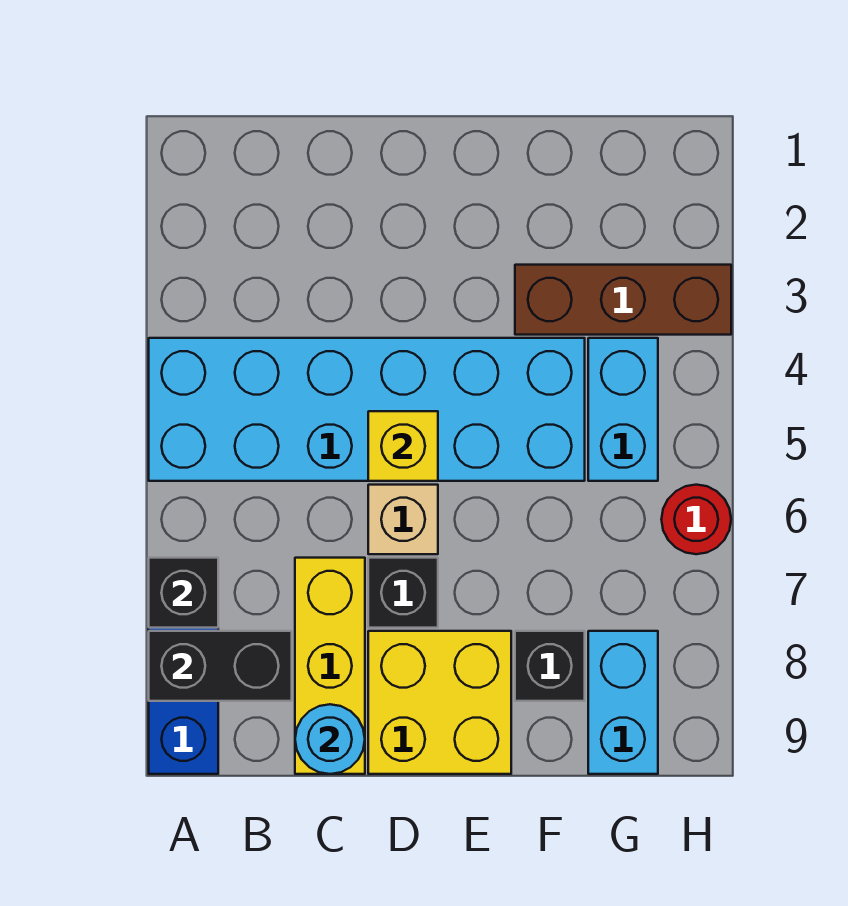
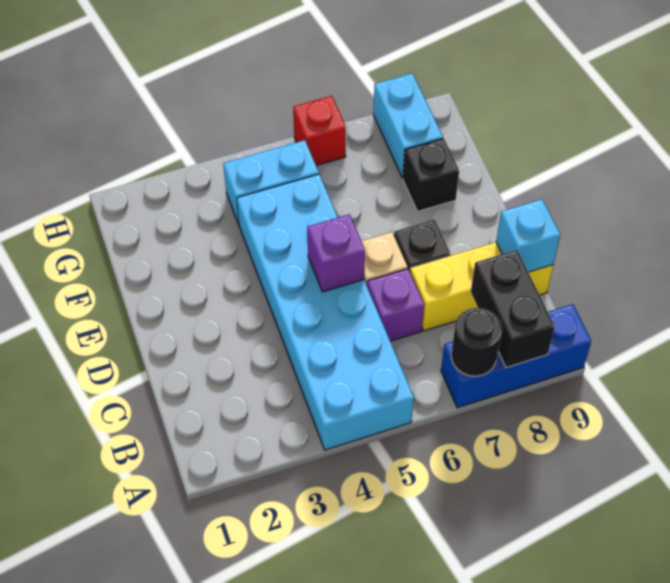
black brick A7 level 2 -> black round brick A7 level 2
none -> purple brick C6 level 1
cyan round brick C9 level 2 -> cyan brick C9 level 2
yellow brick D5 level 2 -> purple brick D5 level 2
yellow brick D8:E9 level 1 -> none
brown brick F3:H3 level 1 -> none
cyan brick G8:G9 level 1 -> cyan brick G8:H8 level 1
red round brick H6 level 1 -> red brick H6 level 1

